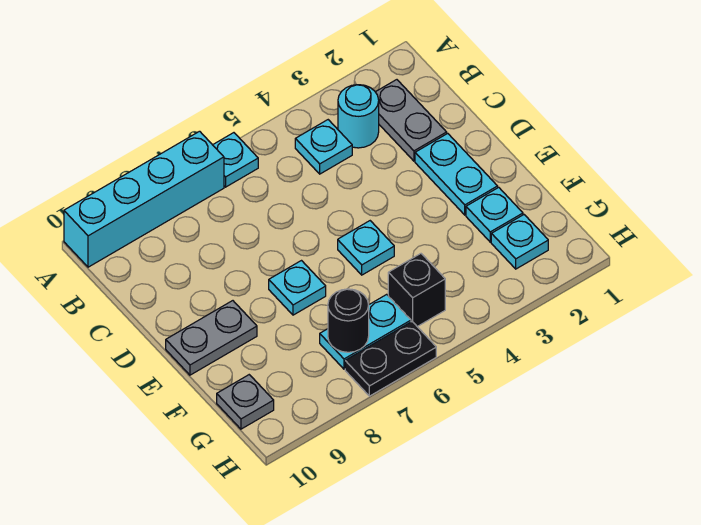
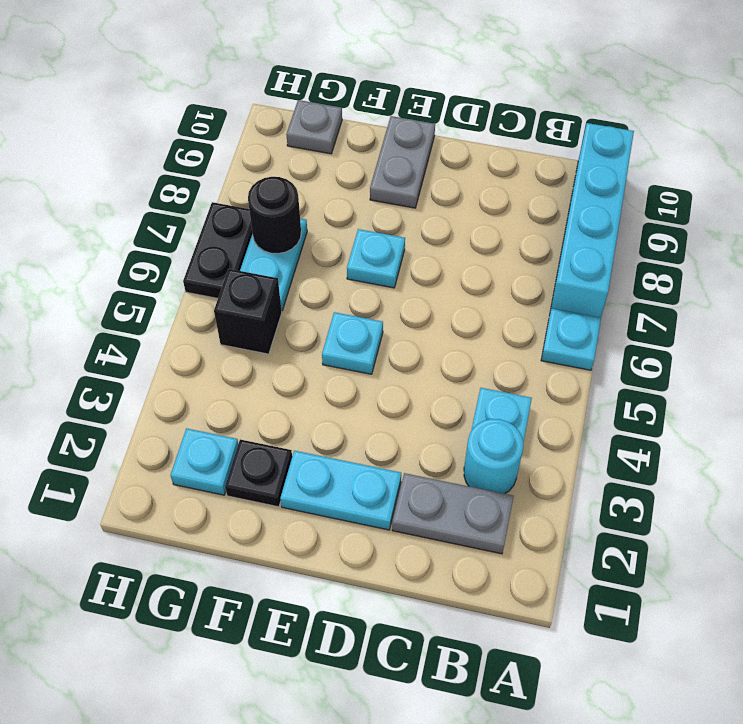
cyan plate F2 level 1 -> black plate F2 level 1

